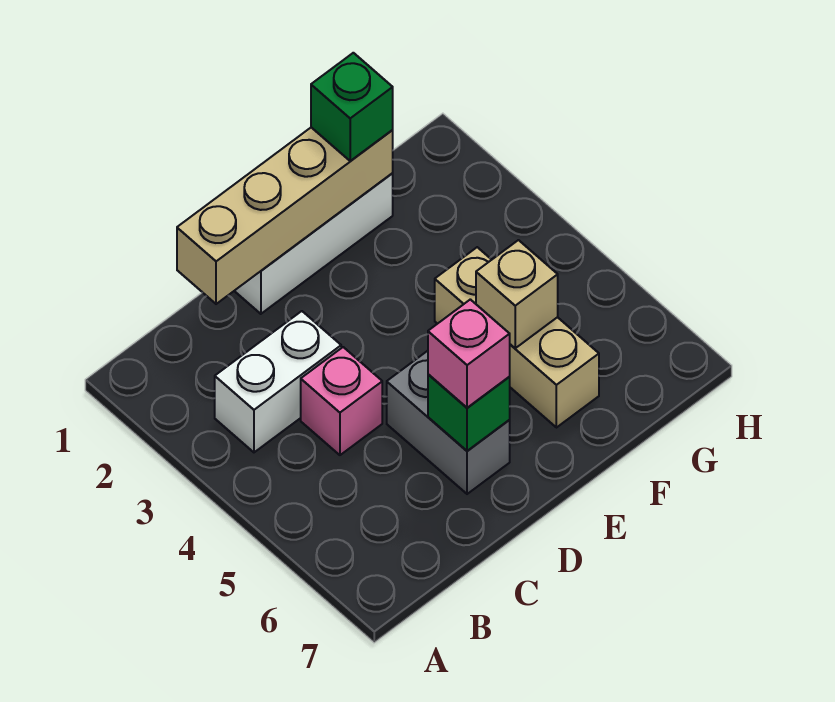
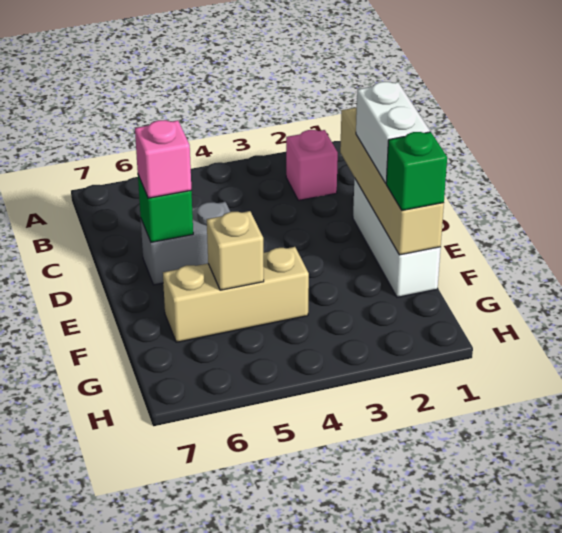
white brick B3:C3 level 1 -> white brick D1:E1 level 3
pink brick C4 level 1 -> pink brick B2 level 1

